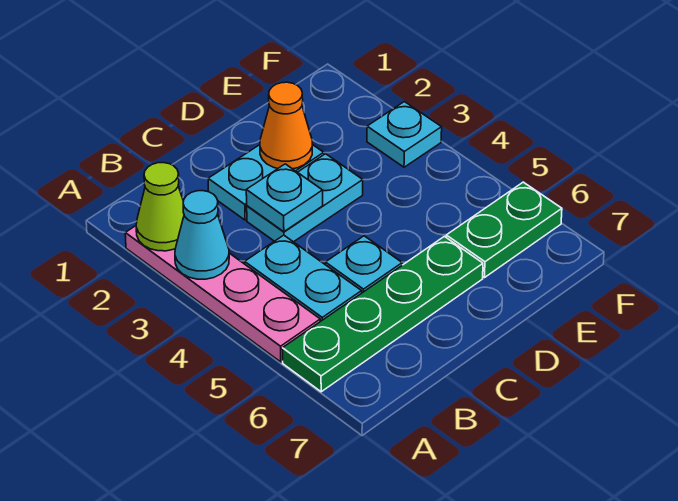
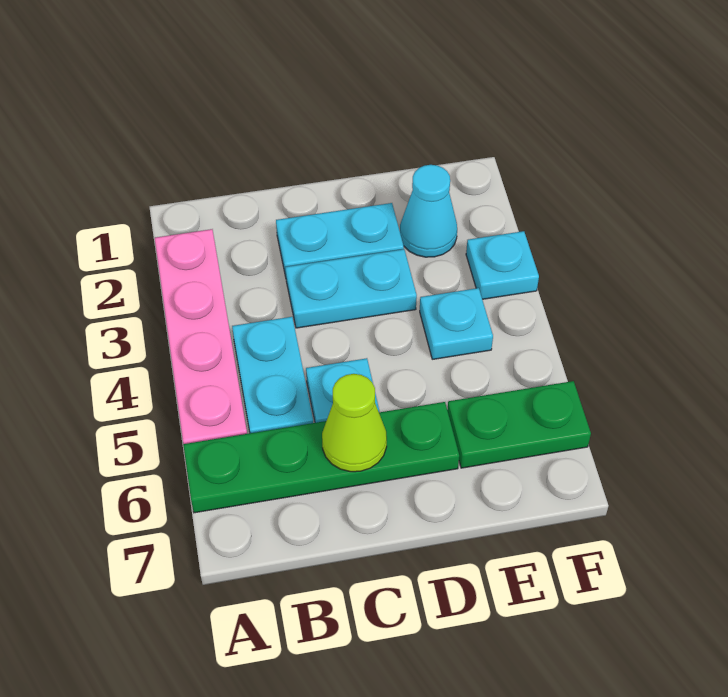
lime cone A2 level 2 -> lime cone C6 level 2
cyan cone A3 level 2 -> cyan cone E2 level 1
cyan plate C3 level 2 -> cyan plate E4 level 1
orange cone D2 level 2 -> none

